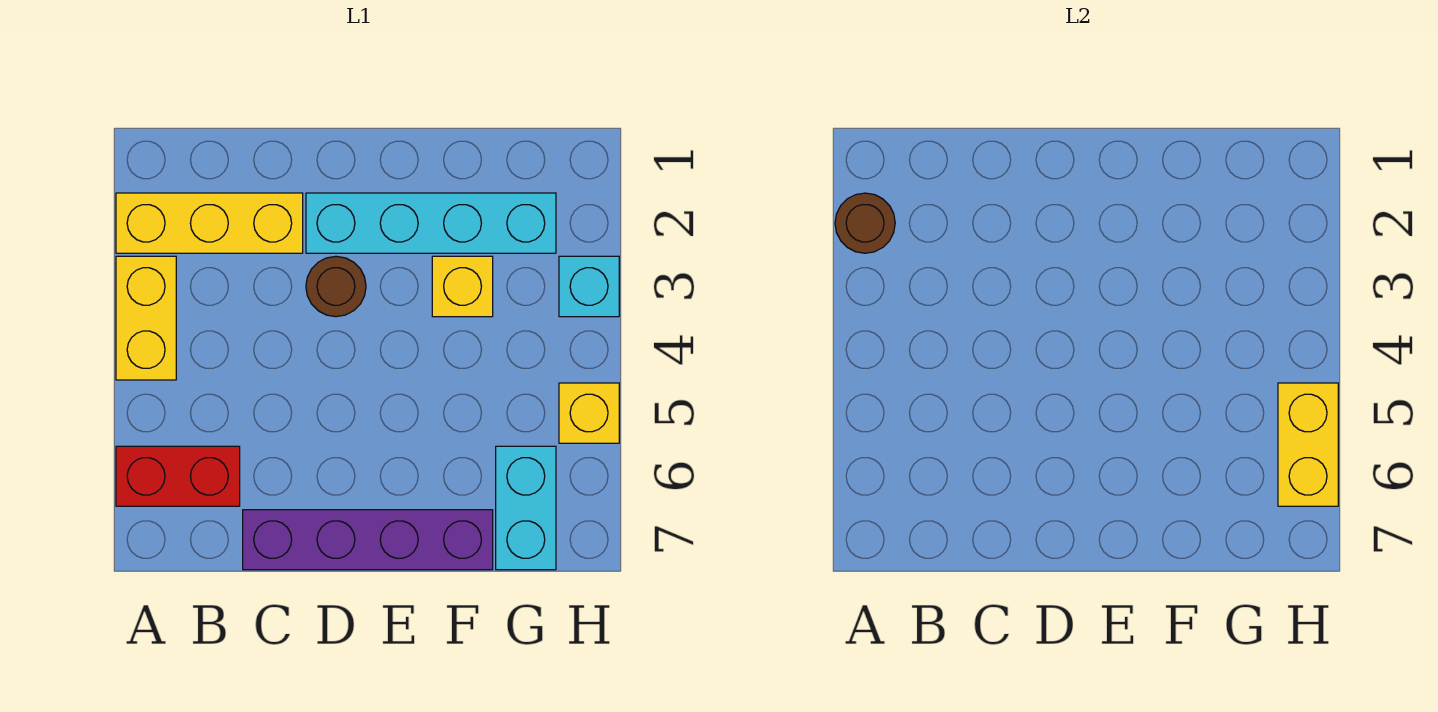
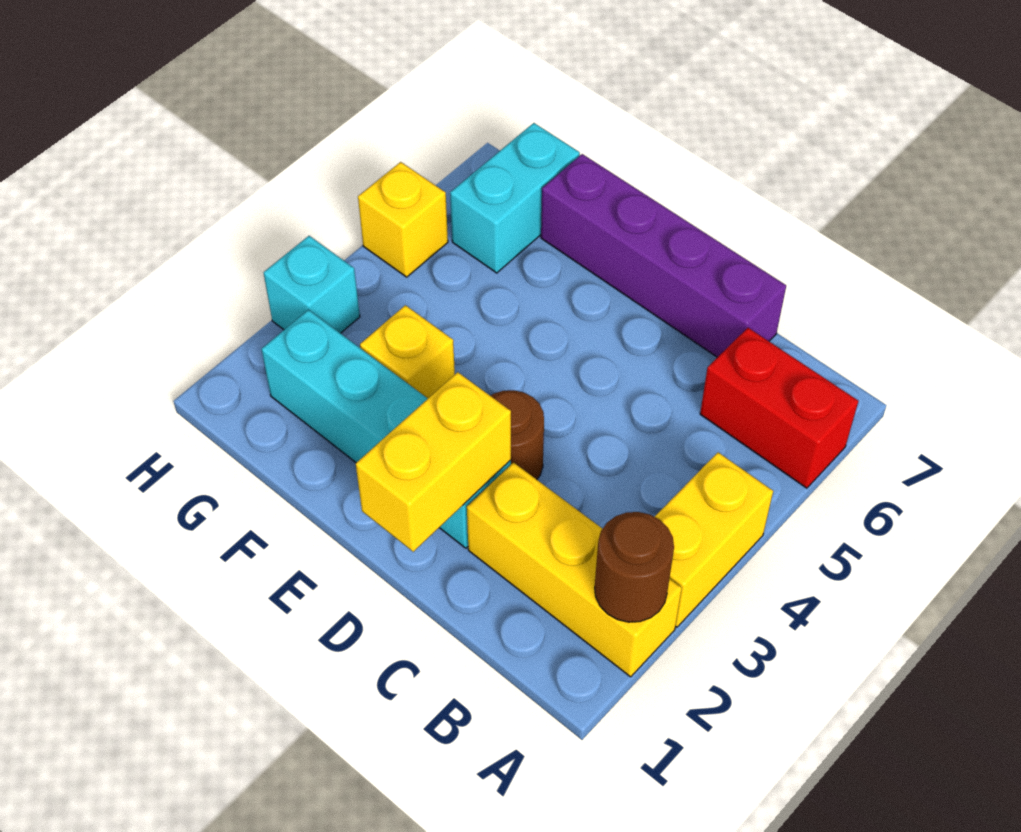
yellow brick H5:H6 level 2 -> yellow brick D1:D2 level 2

